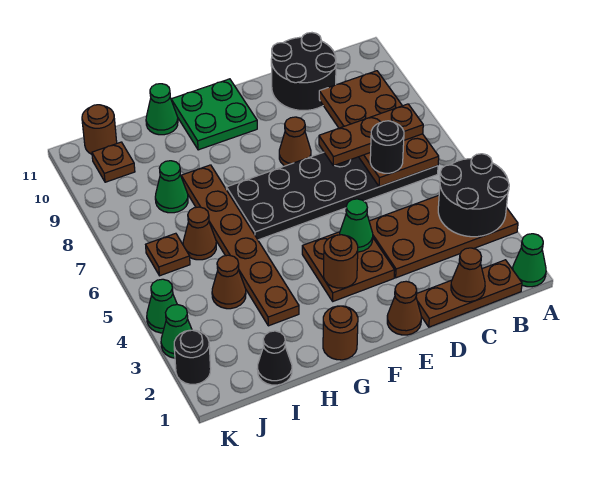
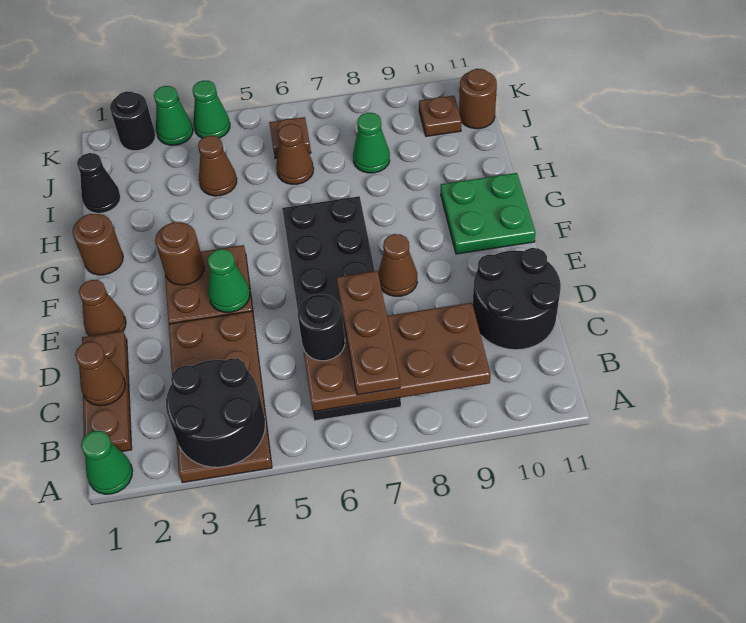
brown plate H3:H8 level 1 -> none
green cone H11 level 1 -> none

